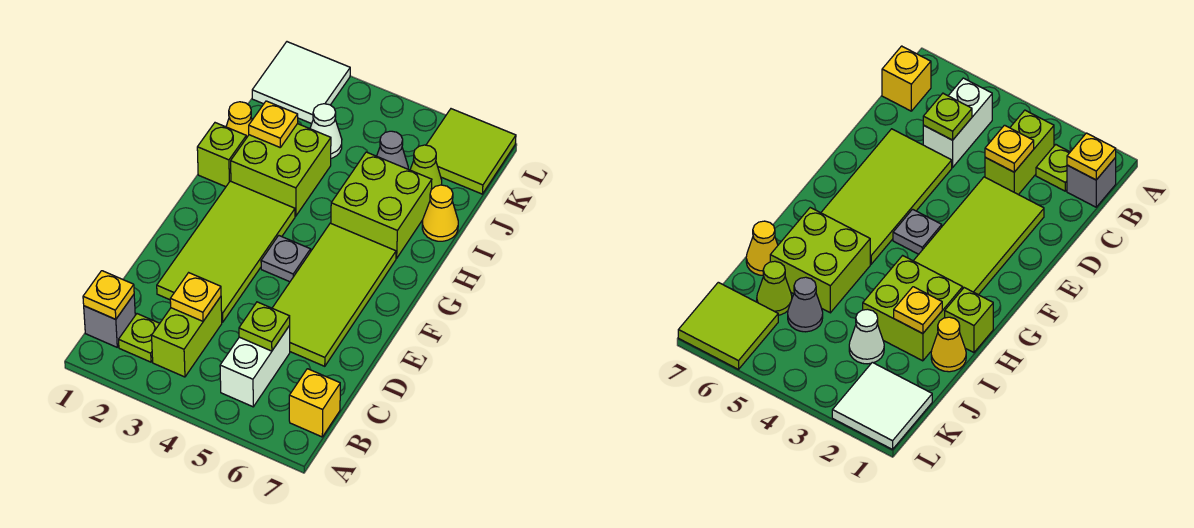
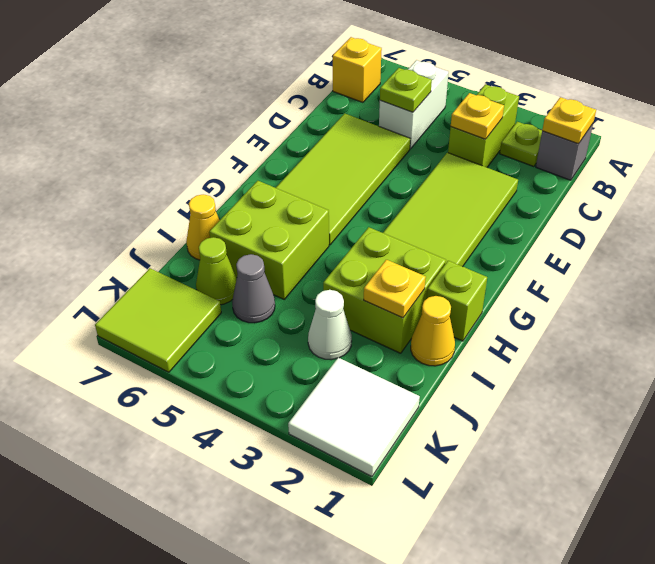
grey plate F4 level 1 -> none

